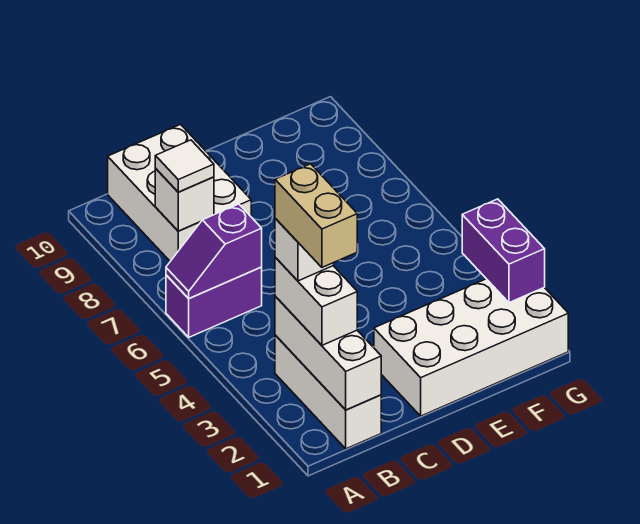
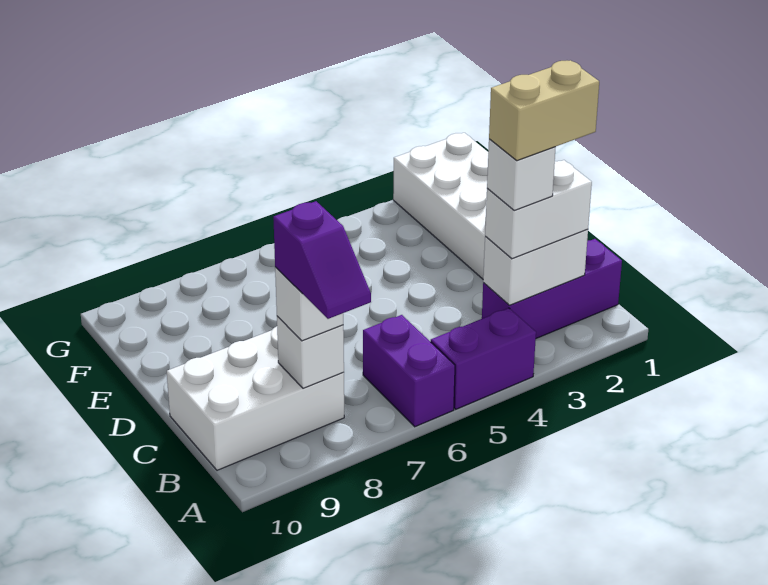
purple slope A6:B6 level 2 top B -> purple slope A8:B8 level 4 top B
white brick B1:B3 level 1 -> purple brick B1:B3 level 1
white brick B1:B3 level 2 -> white brick B2:B3 level 2
white tile B8 level 3 -> white brick B8 level 3
purple brick G2:G3 level 2 -> purple brick A4:A5 level 1

